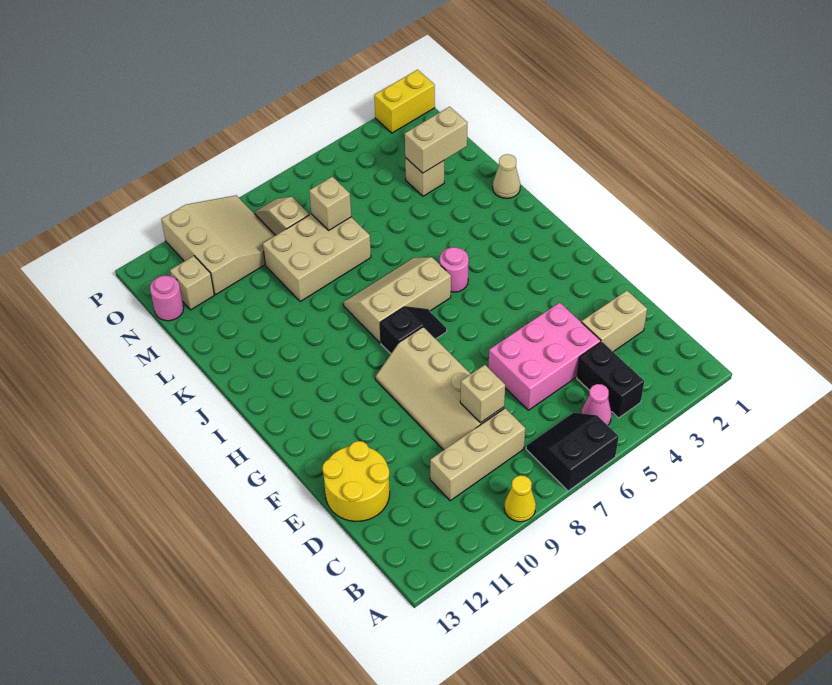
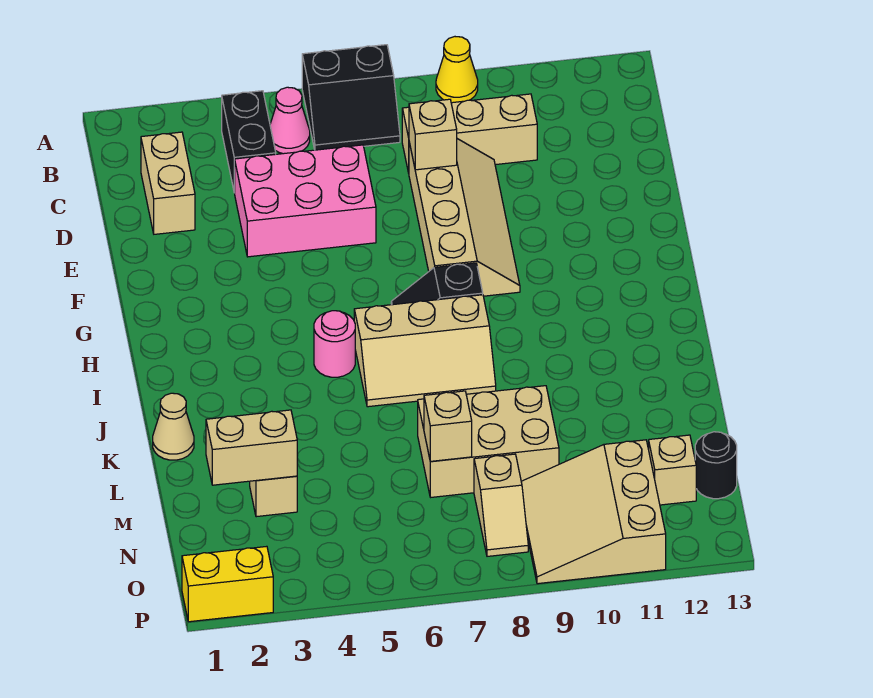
tan brick D2:D3 level 1 -> tan brick C2:D2 level 1
yellow round brick D12:E13 level 1 -> none
pink round brick N13 level 1 -> black round brick N13 level 1

